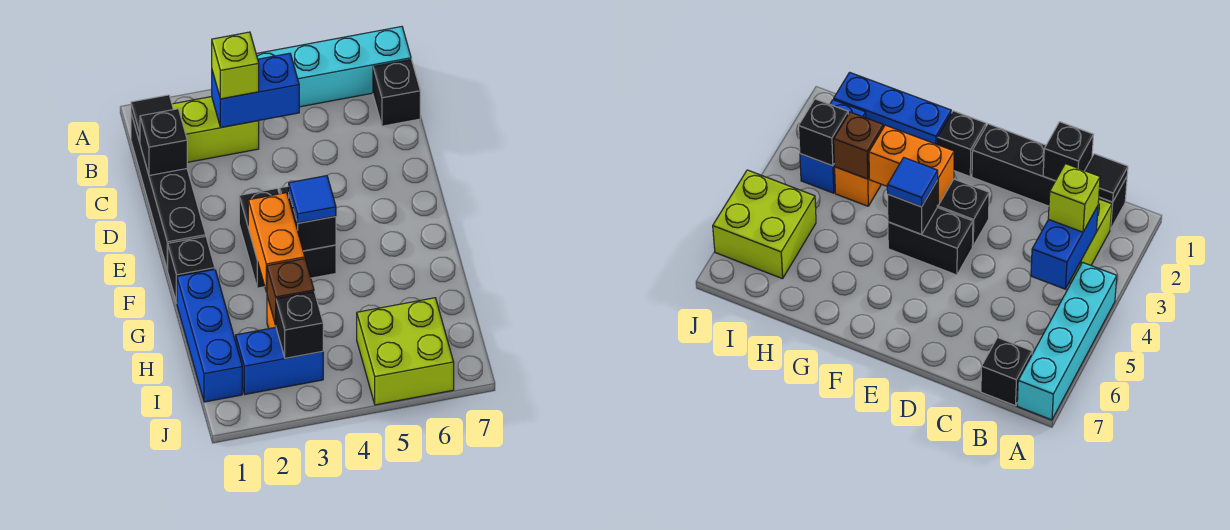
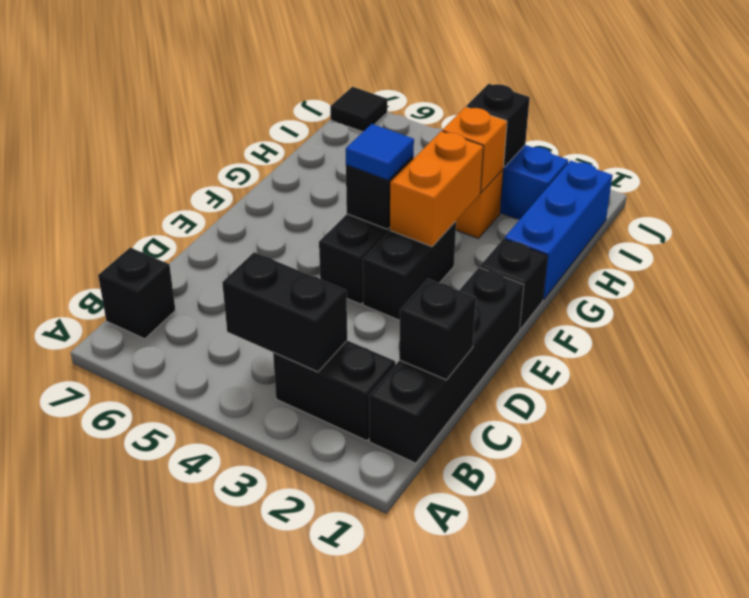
cyan brick A4:A7 level 1 -> none
black tile B1 level 2 -> black tile J7 level 1
lime brick B2:B3 level 1 -> black brick B2:B3 level 1
blue brick B3:B4 level 2 -> black brick B3:B4 level 2
lime brick B3 level 3 -> none
brown brick H3 level 2 -> orange brick H3 level 2
lime brick I5:J6 level 1 -> none

